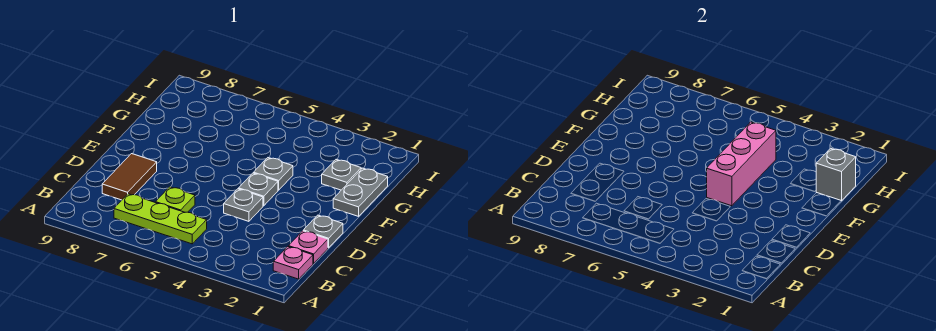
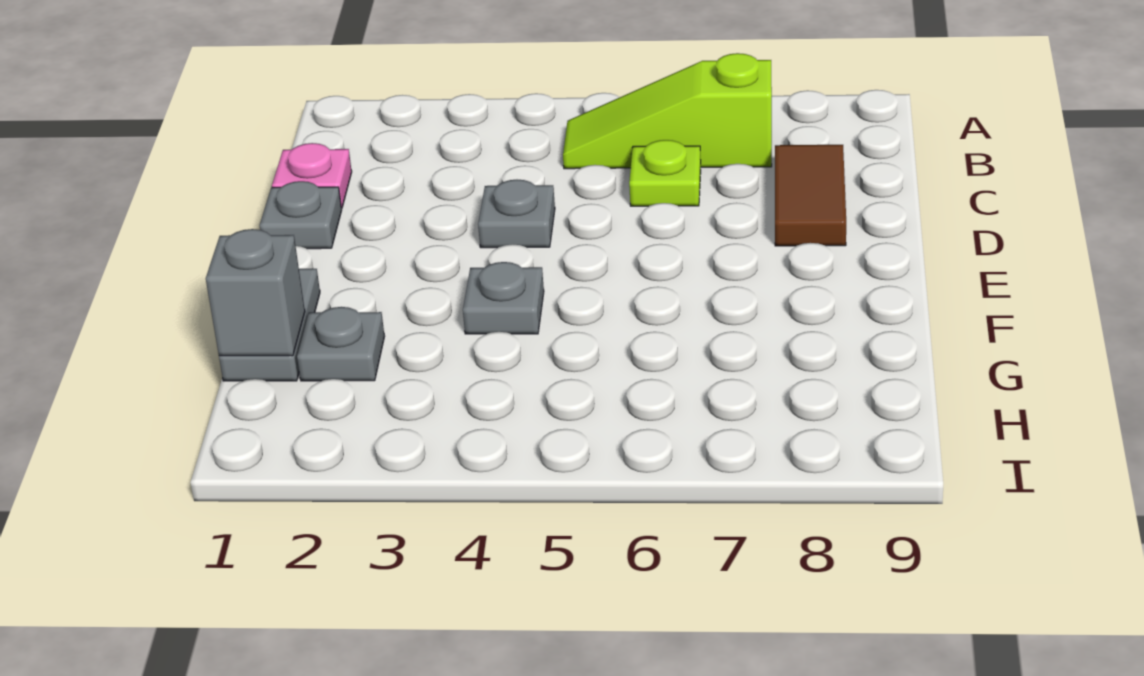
pink plate B1 level 1 -> none
lime plate B5:B7 level 1 -> lime slope B5:B7 level 1 top 7
grey plate E4 level 1 -> none
pink brick E4:G4 level 2 -> none

